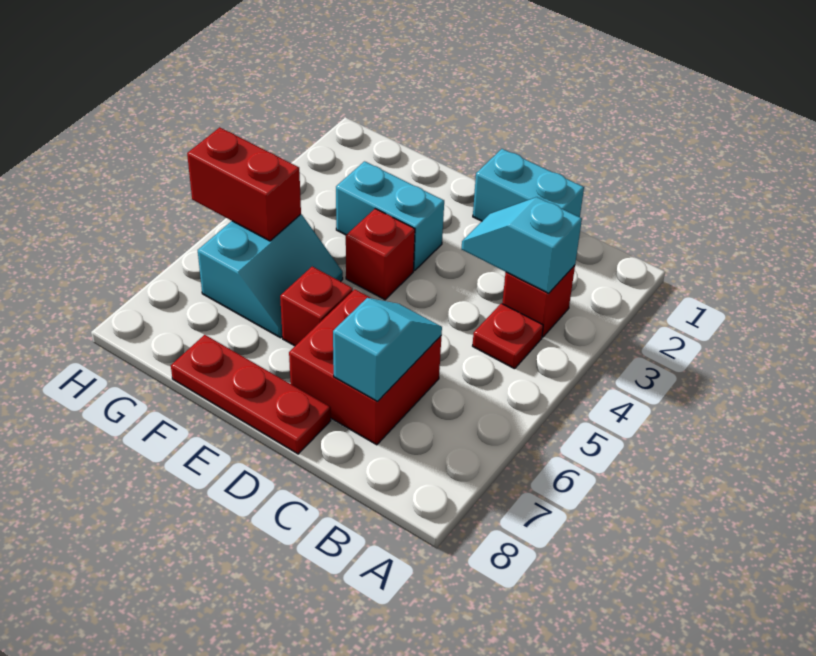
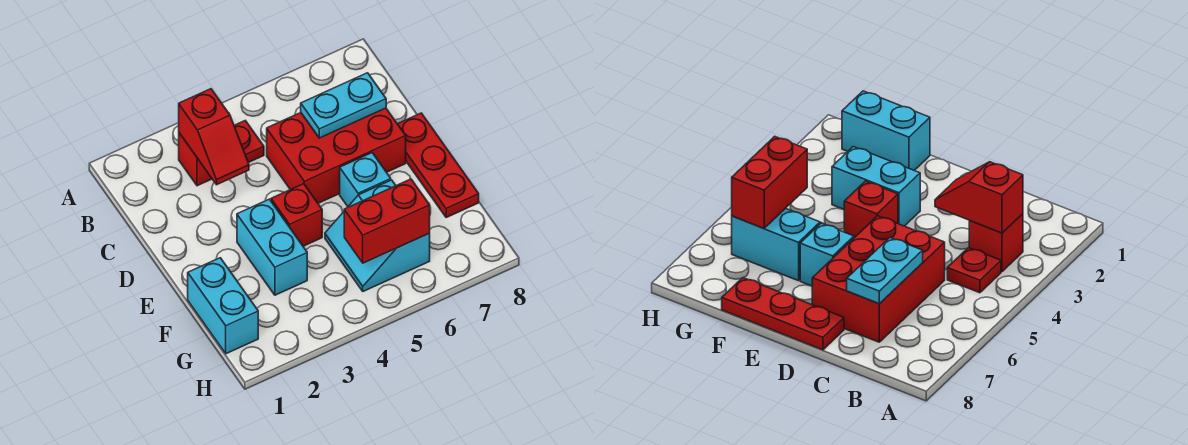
cyan slope B3:C3 level 2 top B -> red slope B3:C3 level 2 top B
cyan brick C1:D1 level 1 -> cyan brick F1:G1 level 1
red brick C6:D7 level 1 -> red brick C5:D7 level 1
cyan slope C6:C7 level 2 top 7 -> cyan plate C6:C7 level 2
red brick E6 level 1 -> cyan brick E6 level 1
cyan slope F5:G6 level 1 top G -> cyan slope F5:G6 level 1 top 6
red brick G5:H5 level 2 -> red brick G5:G6 level 2

